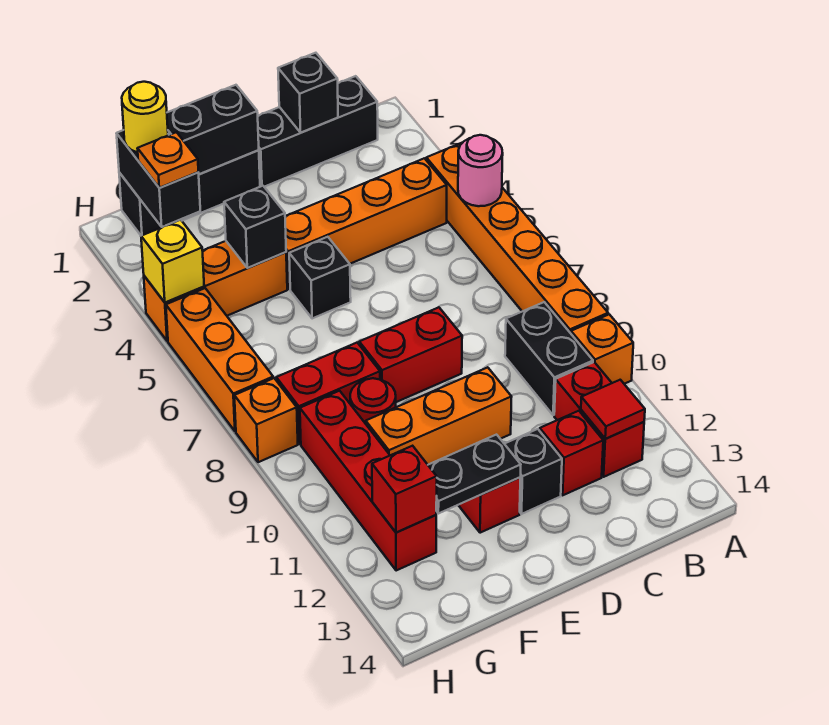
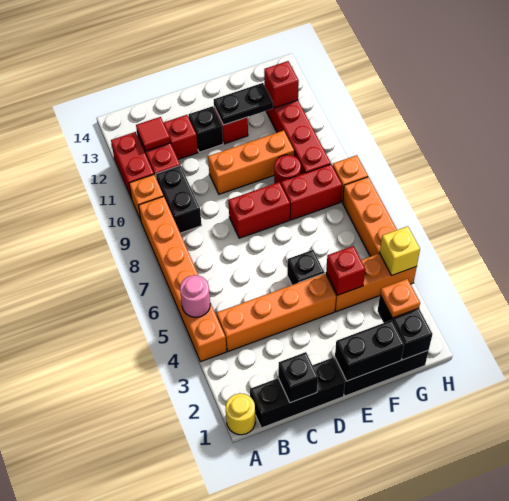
none -> red brick A11:A12 level 1
black brick F4 level 2 -> red brick F4 level 2
yellow round brick G1 level 3 -> yellow round brick A1 level 1

